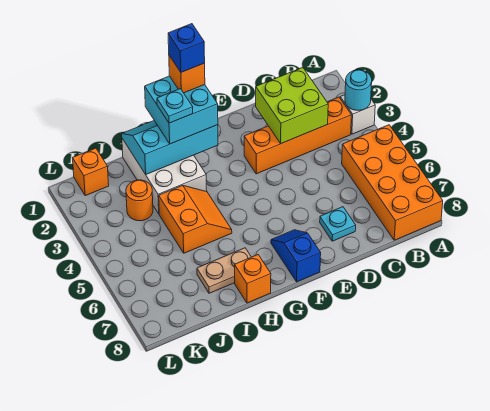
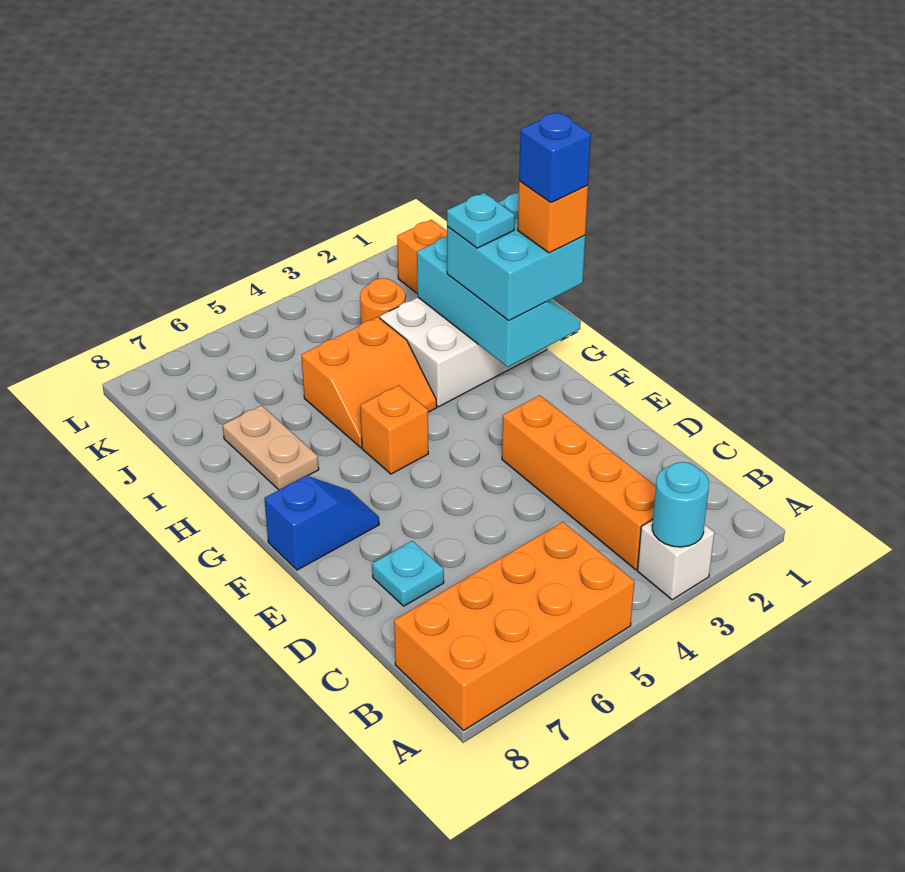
lime brick C2:D3 level 2 -> none
orange brick H8 level 1 -> orange brick G5 level 1

